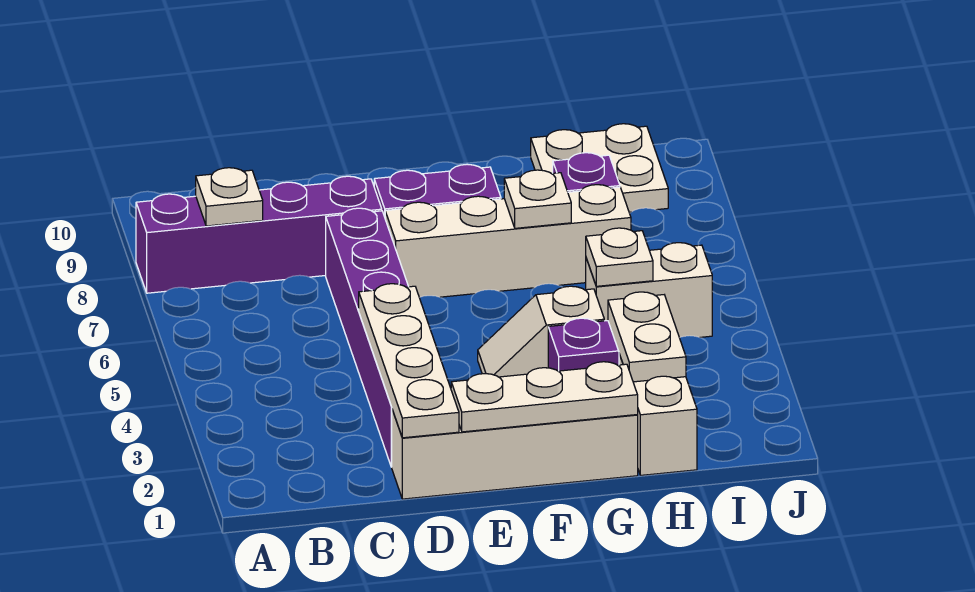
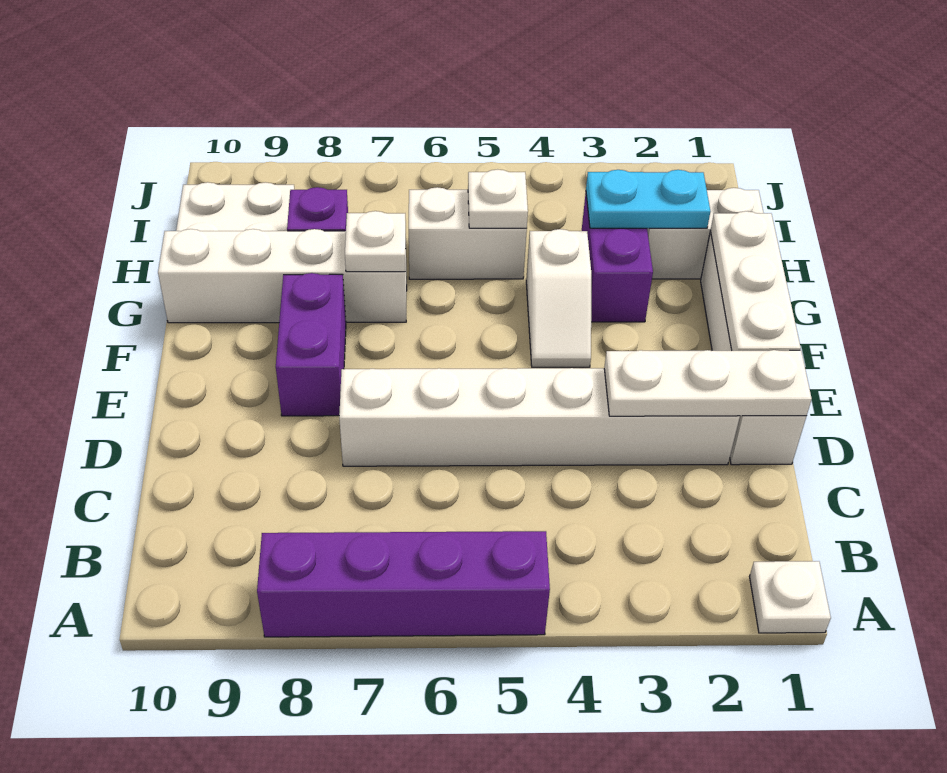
purple brick A8:D8 level 1 -> purple brick A5:A8 level 1
white plate B8 level 2 -> white plate A1 level 1
white plate D1:D4 level 2 -> white plate D1:D3 level 2
purple brick D2:D7 level 1 -> white brick D2:D7 level 1
white brick E7:H7 level 1 -> white brick G7:G10 level 1
white plate H2:H3 level 2 -> cyan plate H2:H3 level 2
white brick H5:I5 level 1 -> white brick H5:H6 level 1

